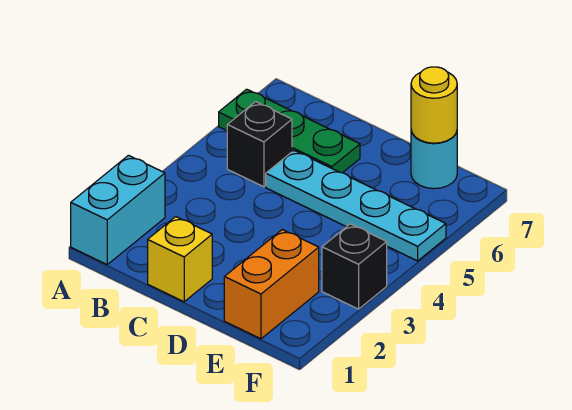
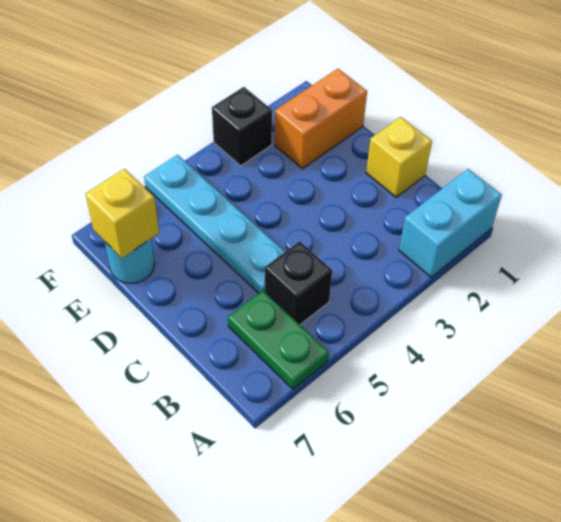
green plate A6:C6 level 1 -> green plate A6:B6 level 1
yellow round brick E7 level 2 -> yellow brick E7 level 2

